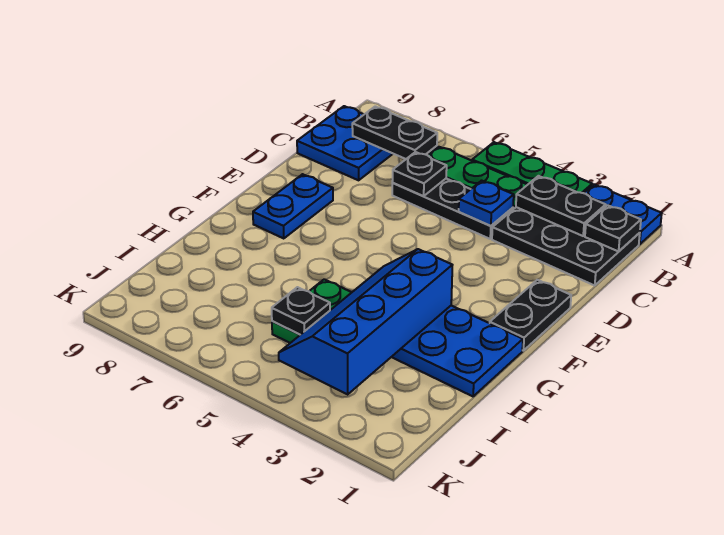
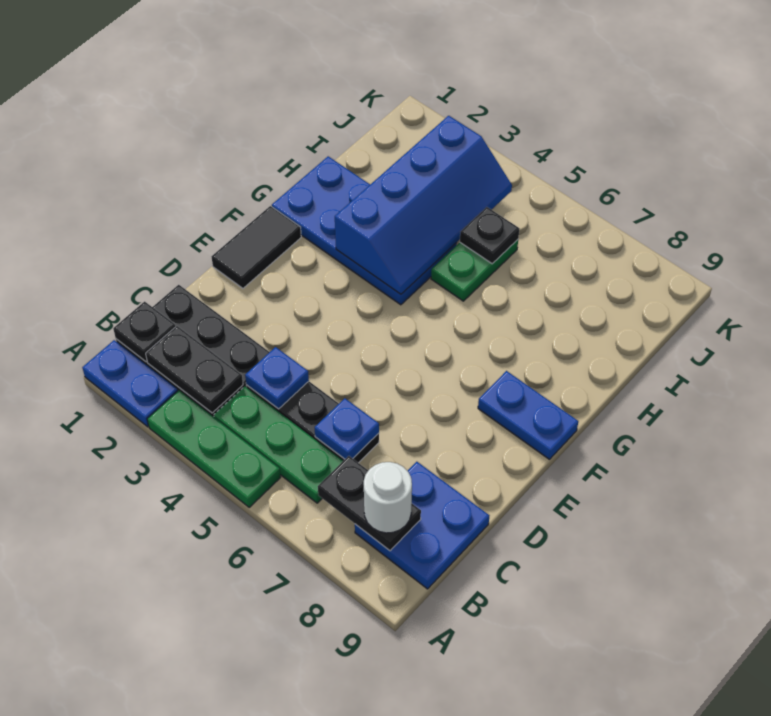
none -> white round brick B8 level 3
black plate C6 level 2 -> blue plate C6 level 2
black plate E1:F1 level 1 -> black tile E1:F1 level 1
blue plate E8:F8 level 1 -> blue plate F8:F9 level 1

